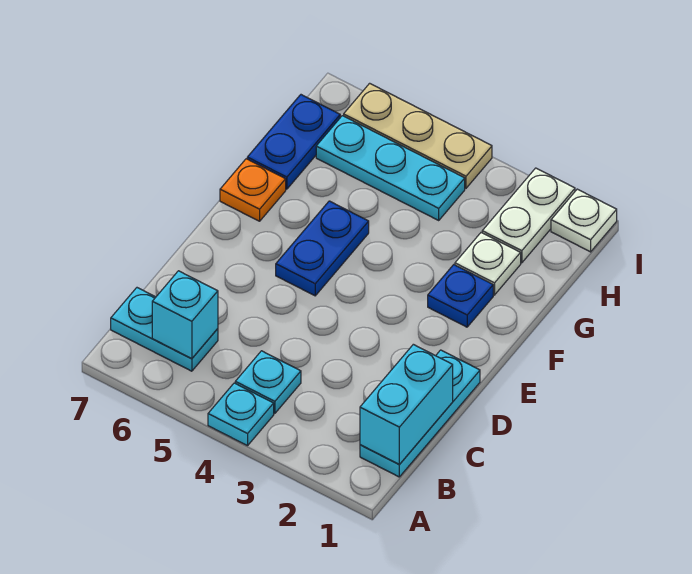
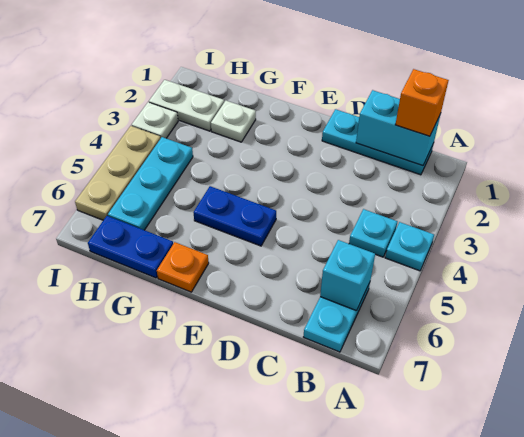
none -> orange brick B1 level 3
blue plate F2 level 1 -> none
white plate I1 level 1 -> white plate I3 level 1

